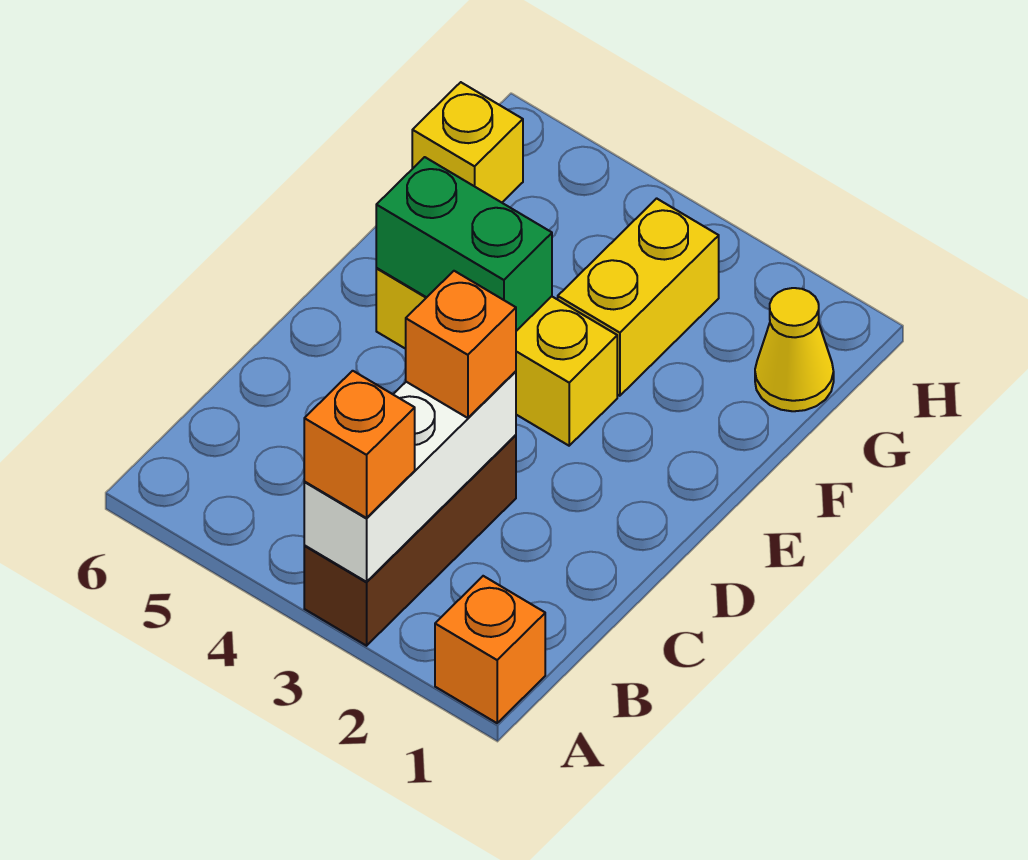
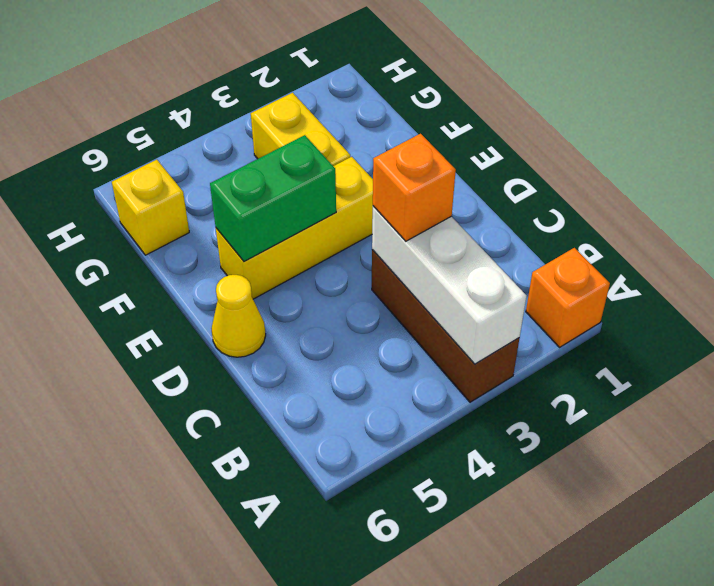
orange brick A3 level 3 -> none
yellow cone G1 level 1 -> yellow cone D6 level 1

